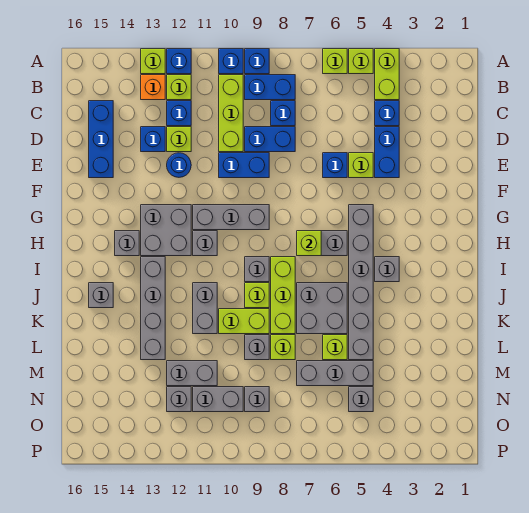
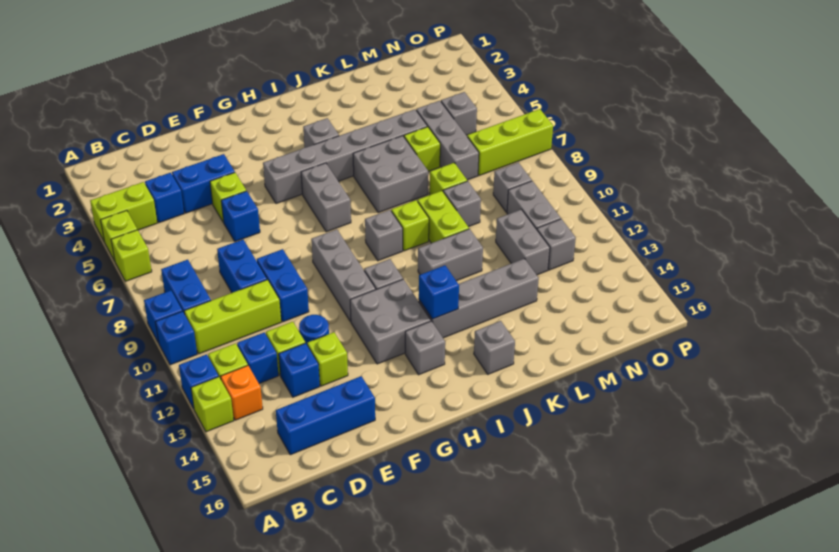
blue brick C8 level 1 -> blue brick I13 level 2
lime brick H7 level 2 -> lime brick E13 level 1
lime brick I8:K8 level 1 -> lime brick N7:P7 level 1

